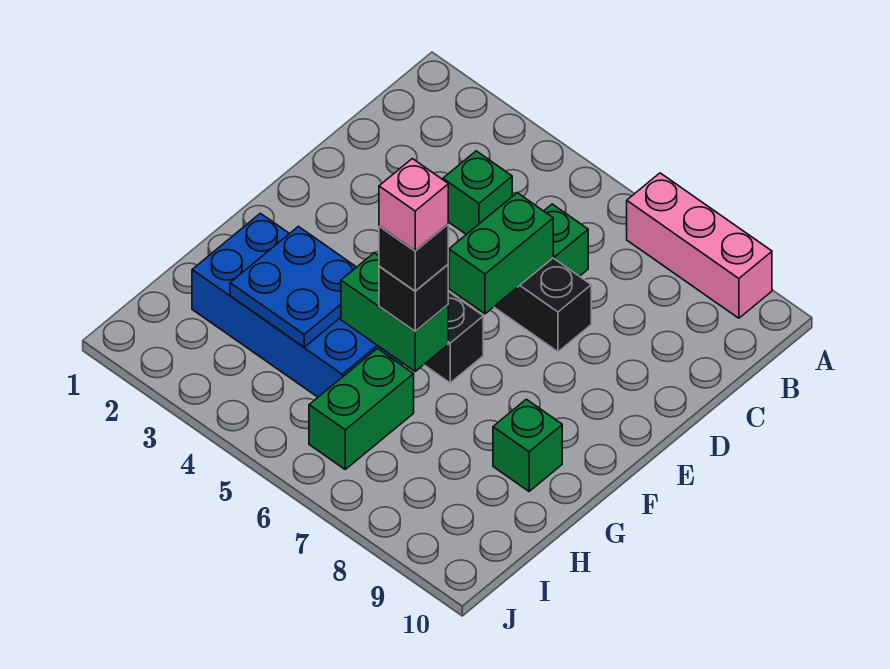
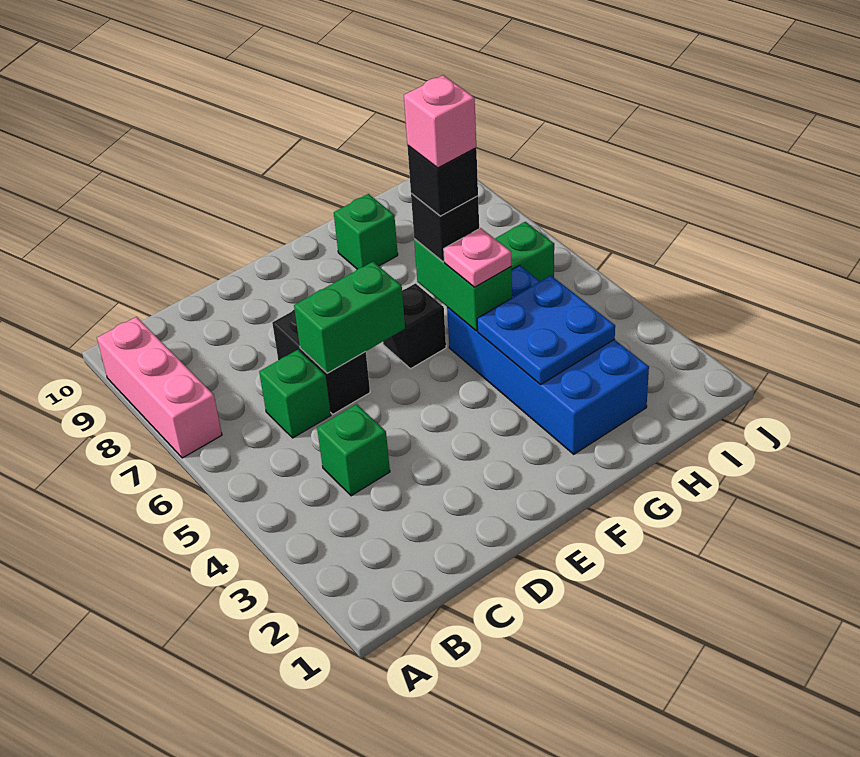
none -> pink plate G5 level 3

